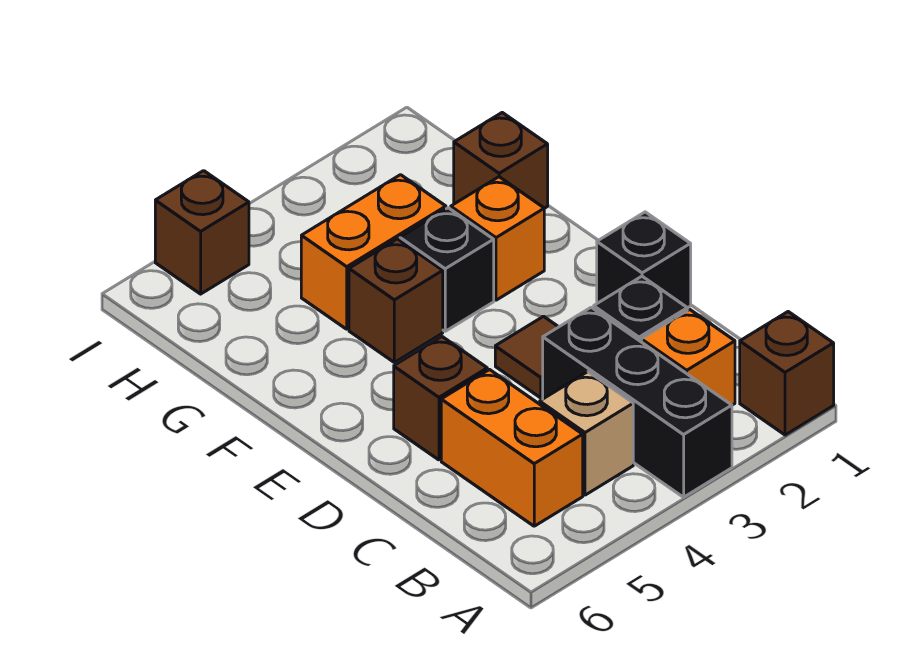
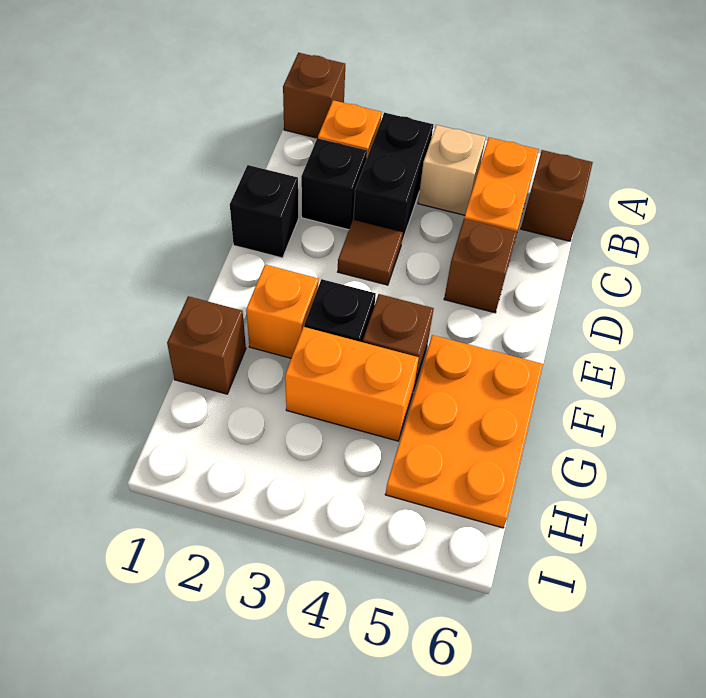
black brick A3:C3 level 1 -> black brick B3:C3 level 1
none -> orange plate F5:H6 level 1
brown brick I5 level 1 -> brown brick B6 level 1

